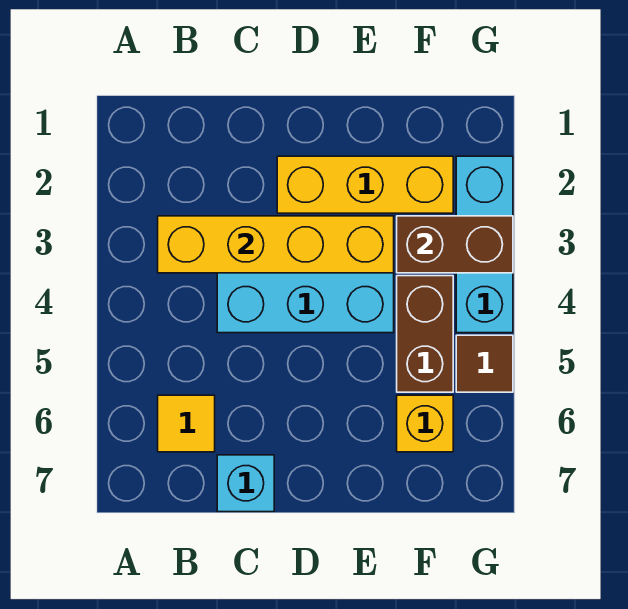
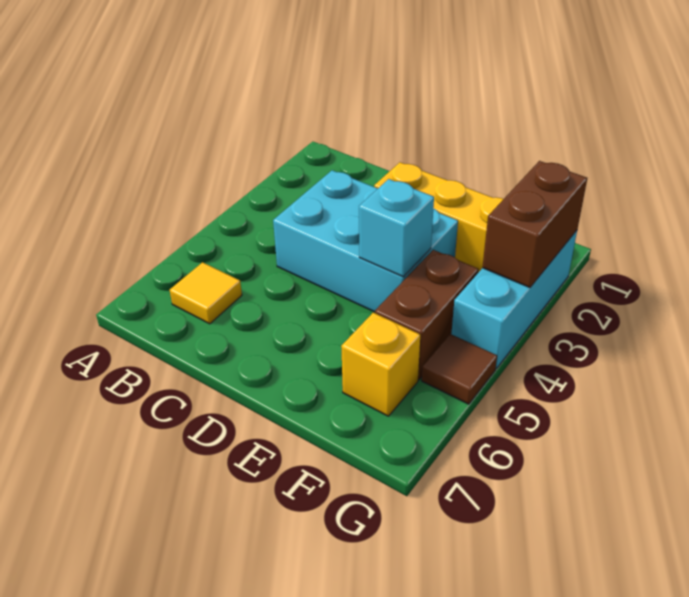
yellow brick B3:E3 level 2 -> none
cyan brick C7 level 1 -> cyan brick E4 level 2
brown brick F3:G3 level 2 -> brown brick G2:G3 level 2

